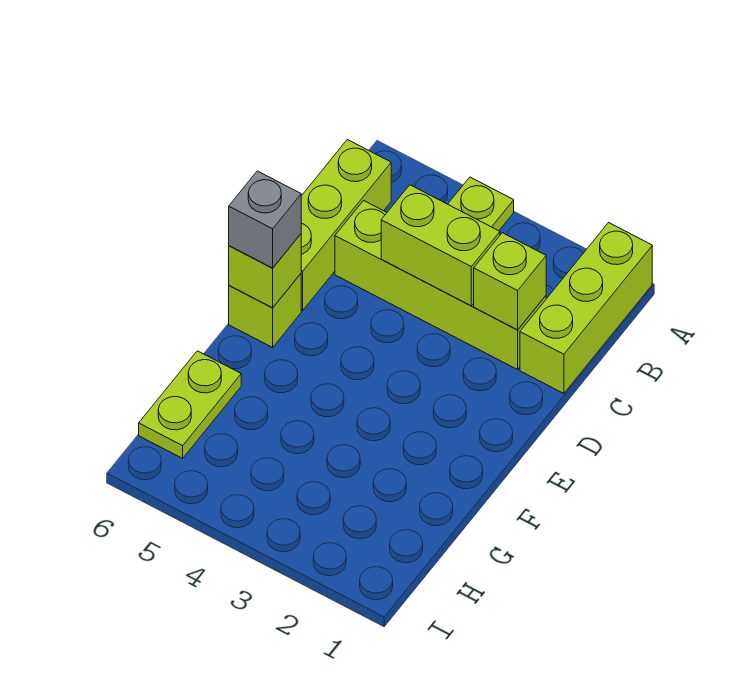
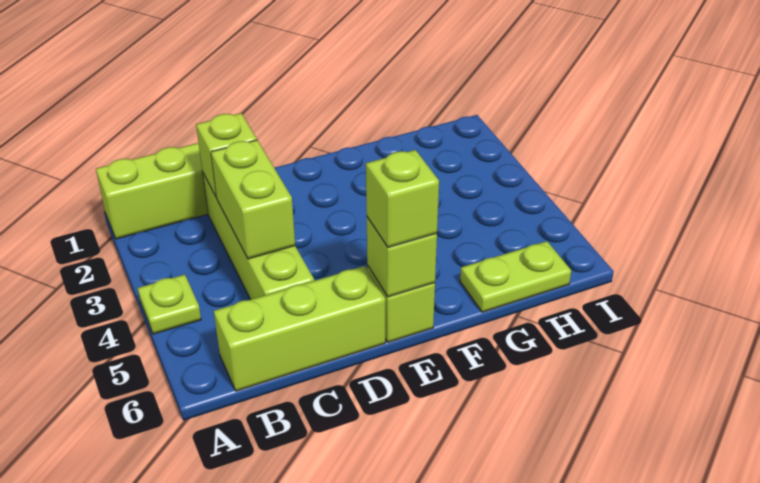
grey brick E6 level 3 -> lime brick E6 level 3

